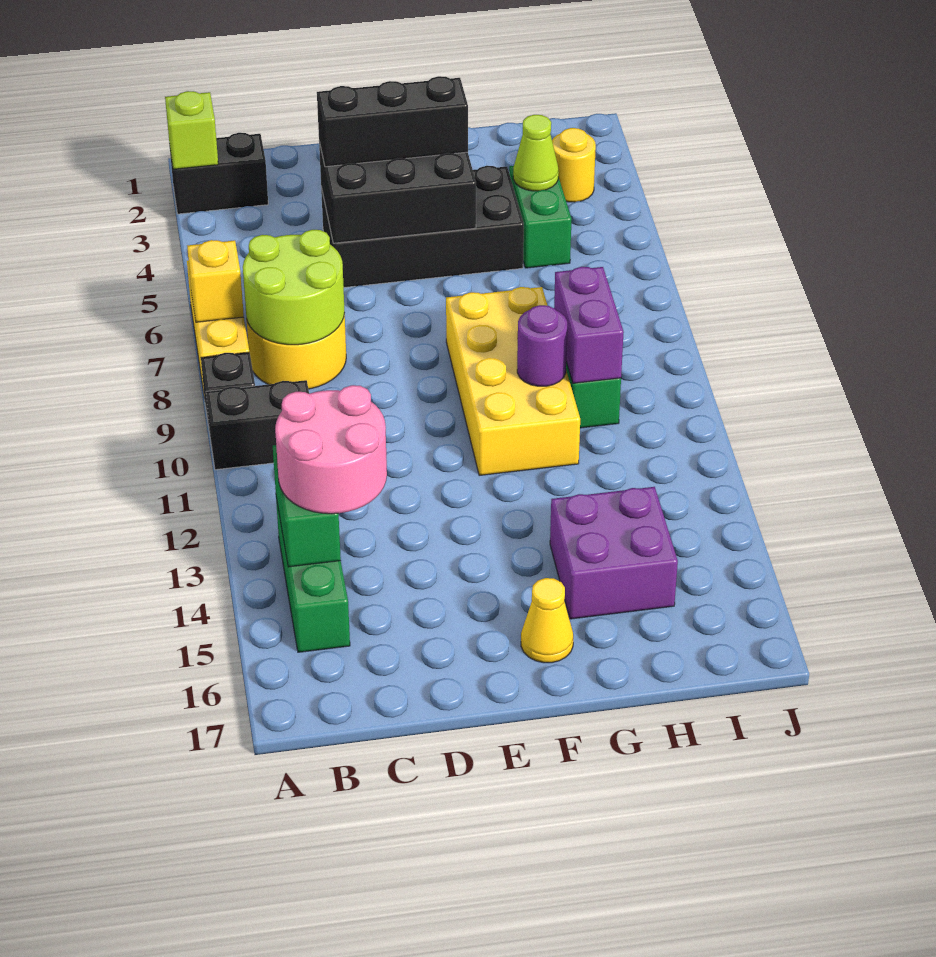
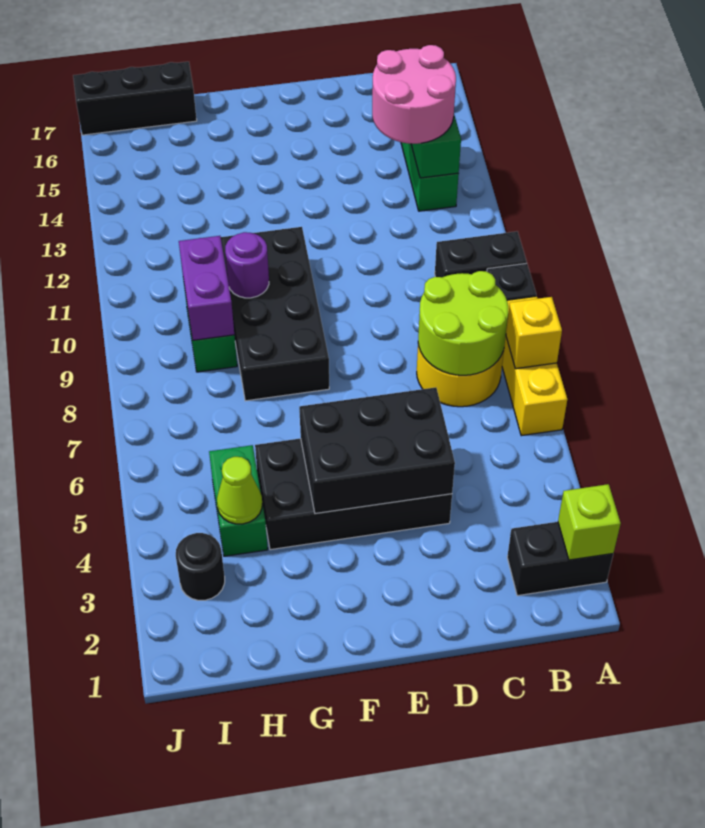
black brick D4:F4 level 3 -> black brick H17:J17 level 1
yellow brick F8:G11 level 1 -> black brick F8:G11 level 1
yellow cone F16 level 1 -> none
purple brick G14:H15 level 1 -> none
yellow round brick I3 level 1 -> black round brick I3 level 1

